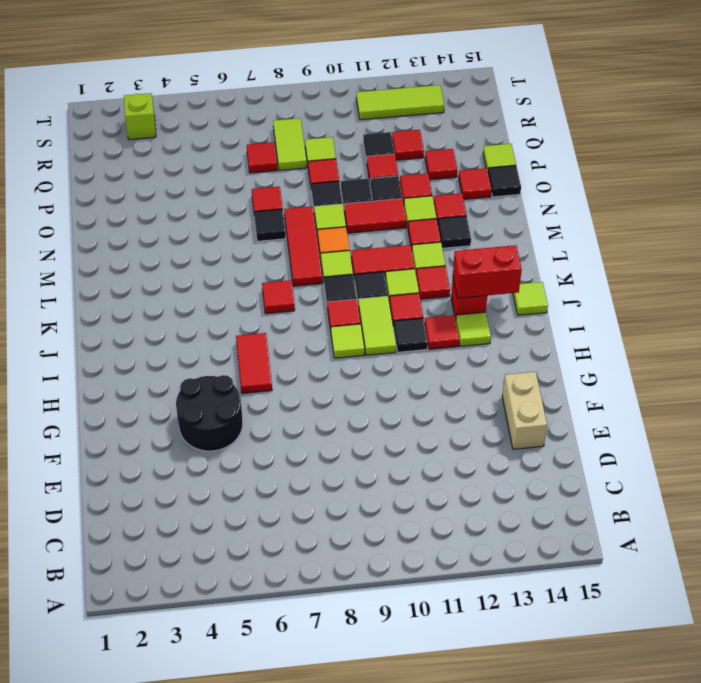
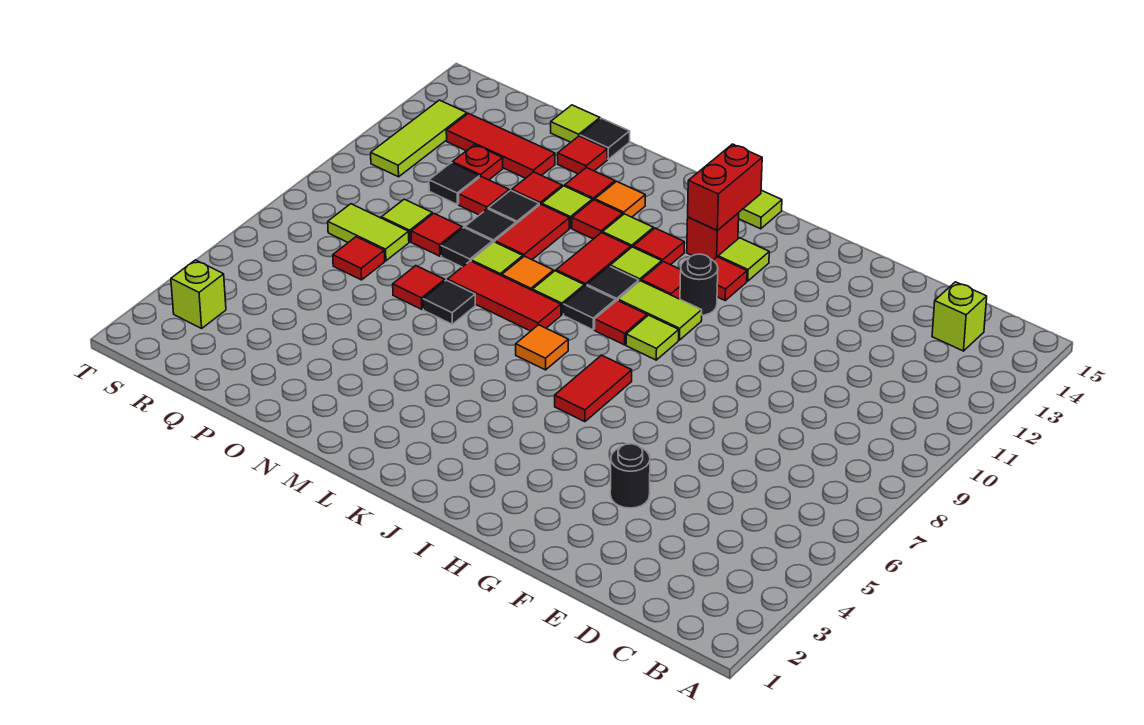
none -> lime brick C14 level 1
tan brick E14:F14 level 1 -> none
black round brick F4:G5 level 1 -> black round brick F4 level 1
red tile H6:I6 level 1 -> red tile I6:I7 level 1
black tile I11 level 1 -> black round brick I11 level 1
red tile K7 level 1 -> orange tile K7 level 1
black tile M13 level 1 -> orange tile M13 level 1
red tile P13 level 1 -> red tile P13:R13 level 1
red tile Q12 level 1 -> red plate Q12 level 1

